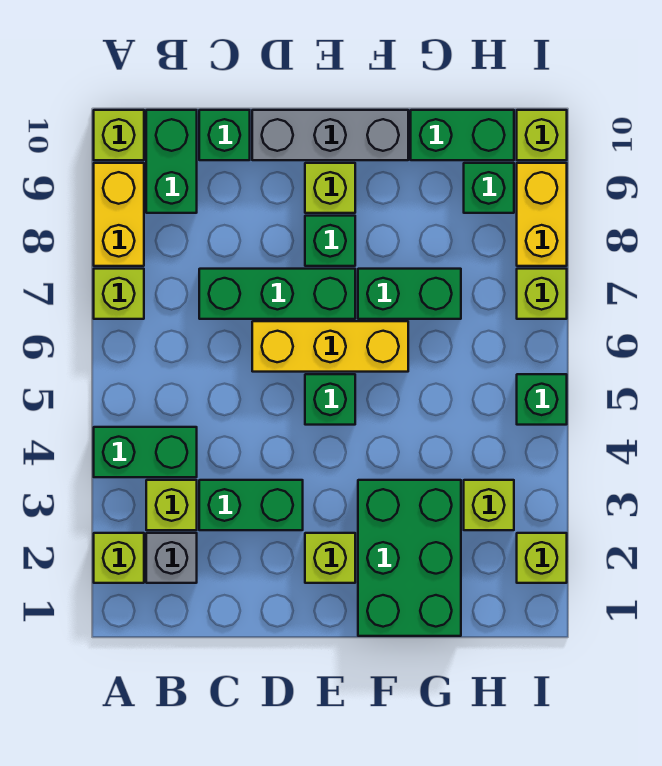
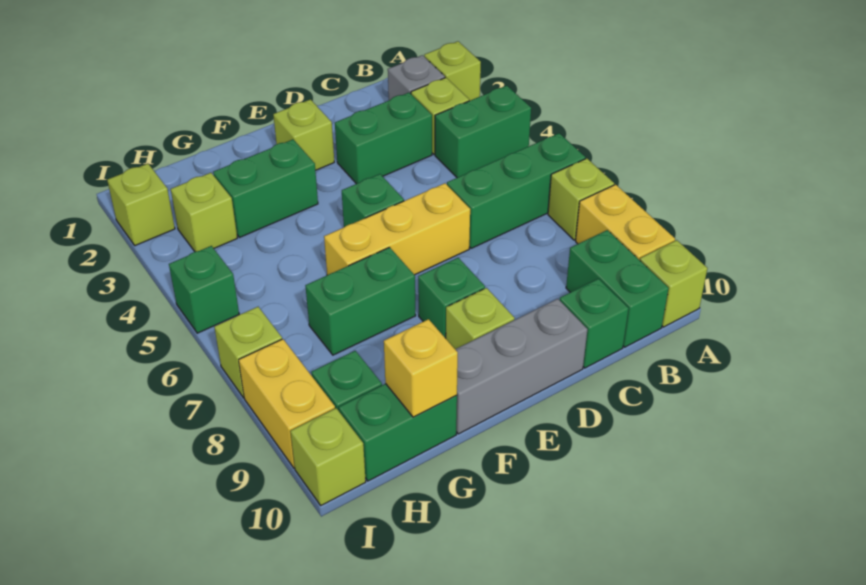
green brick C7:E7 level 1 -> green brick A6:C6 level 1
green brick F1:G3 level 1 -> green brick F3:G3 level 1
none -> yellow brick G10 level 2

